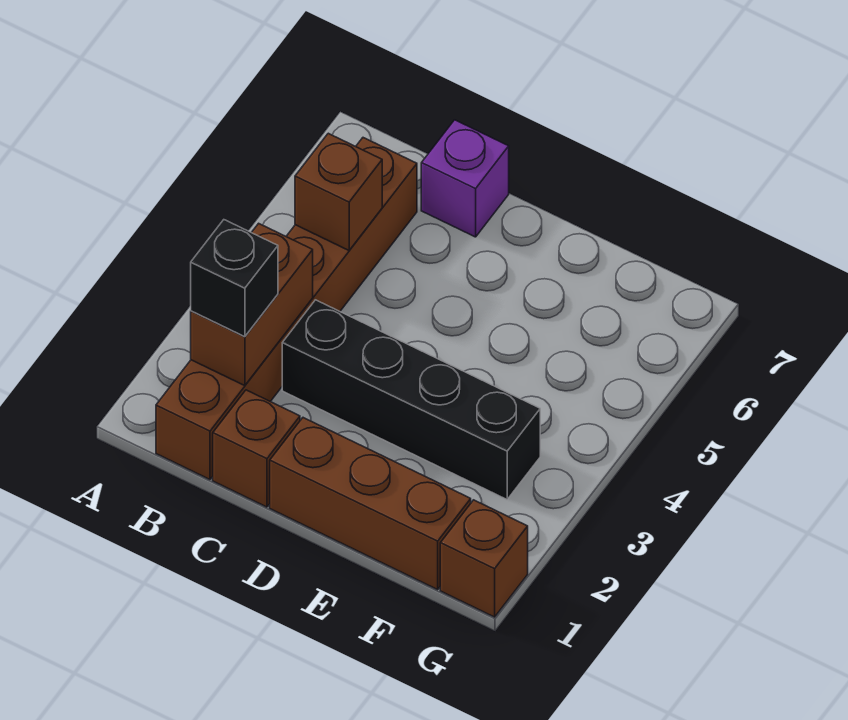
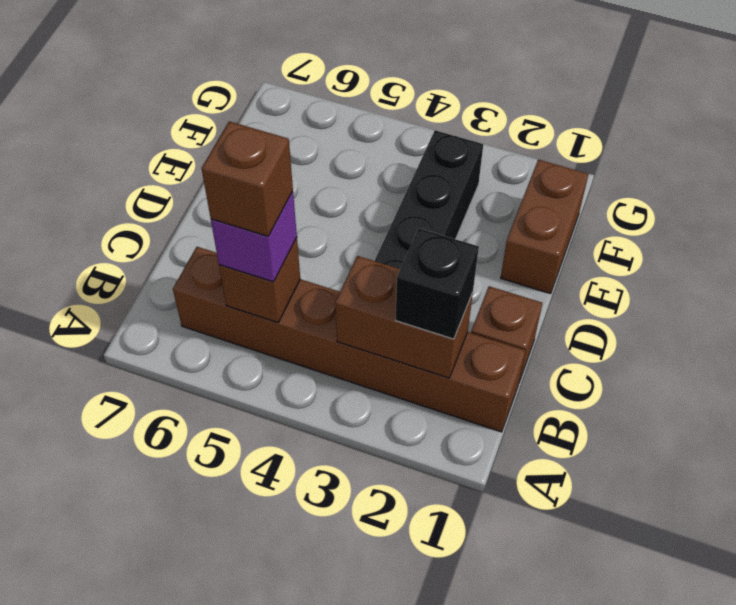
purple brick C7 level 1 -> purple brick B5 level 3
brown brick D1:F1 level 1 -> brown brick E1:F1 level 1
brown brick G1 level 1 -> brown brick B5 level 4

